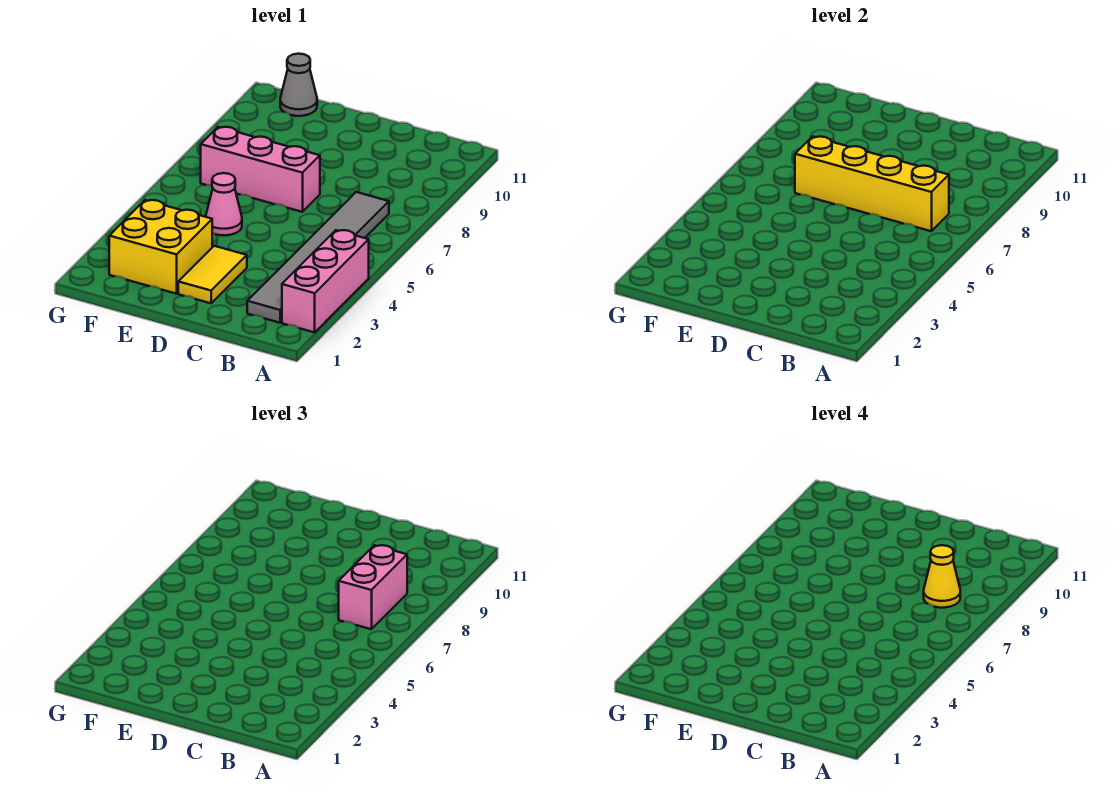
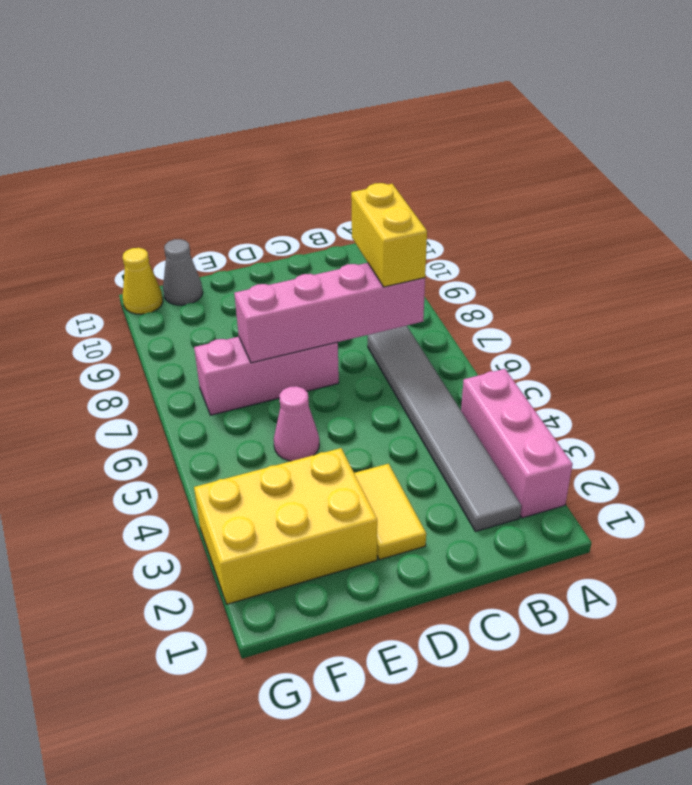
yellow brick B7:E7 level 2 -> pink brick B7:E7 level 2
pink brick B7:B8 level 3 -> yellow brick B7:B8 level 3
yellow cone B8 level 4 -> yellow cone G11 level 1
yellow brick E2:F3 level 1 -> yellow brick E2:G3 level 1

